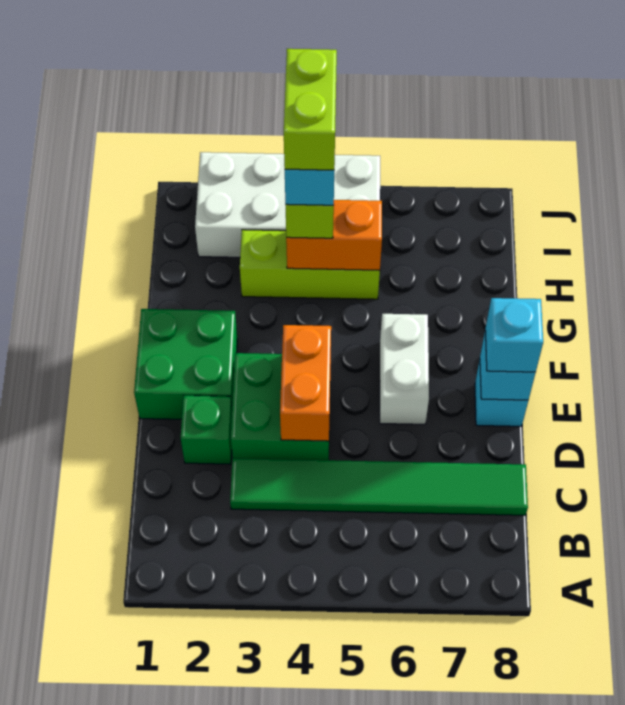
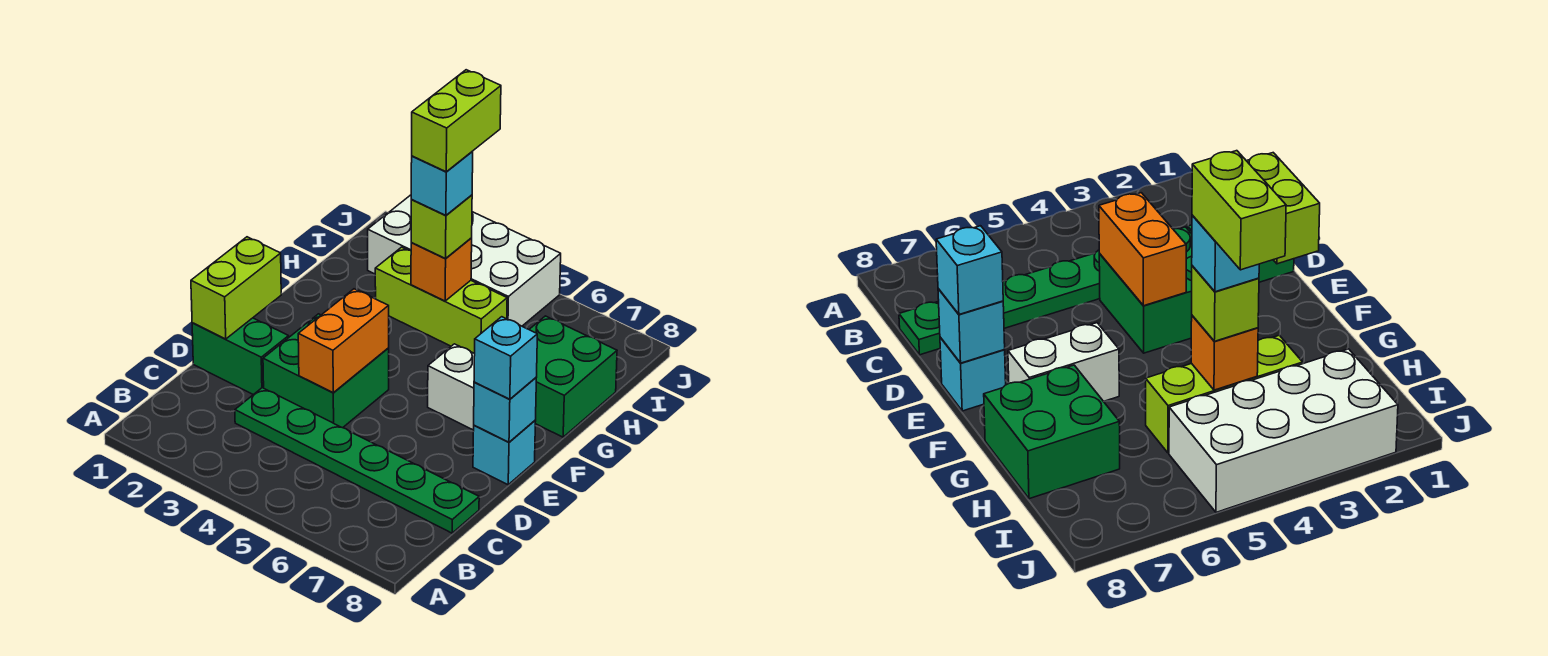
green tile C3:C8 level 1 -> green plate C3:C8 level 1
none -> lime brick D1:E1 level 2
green brick D2 level 1 -> green brick D1:D2 level 1
green brick E1:F2 level 1 -> green brick G7:H8 level 1
white brick E6:F6 level 1 -> white brick F6:F7 level 1
orange brick H4:H5 level 2 -> orange brick H4 level 2

